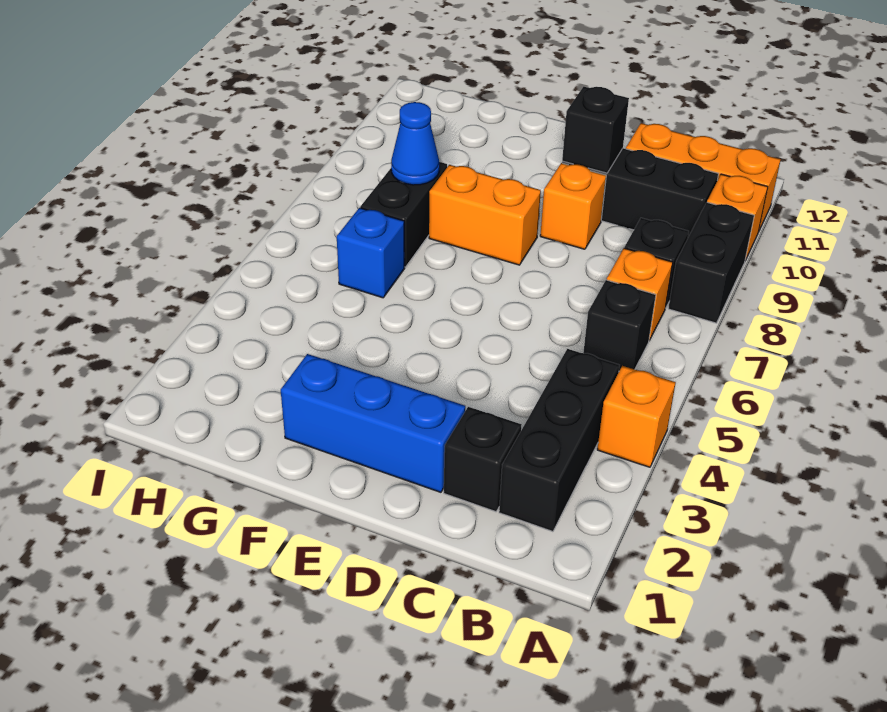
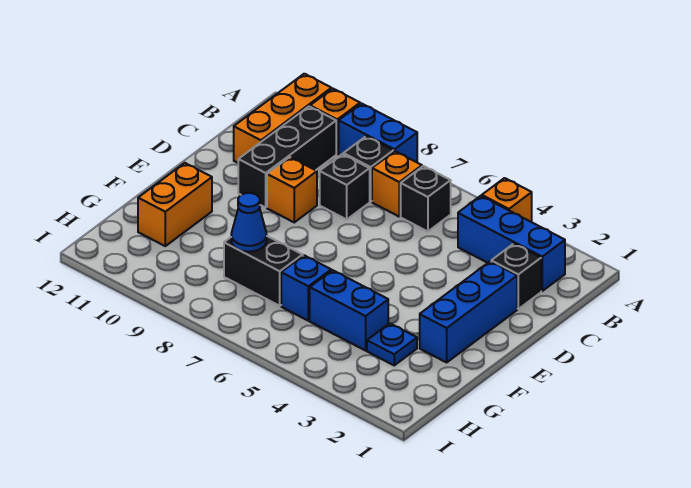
black brick A8:A9 level 1 -> blue brick A8:A9 level 1
black brick B2:B4 level 1 -> blue brick B2:B4 level 1
black brick D10 level 2 -> black brick C8 level 1
orange brick E8:F8 level 1 -> orange brick F11:G11 level 1
none -> blue plate G3 level 1
none -> blue brick G4:G5 level 1

